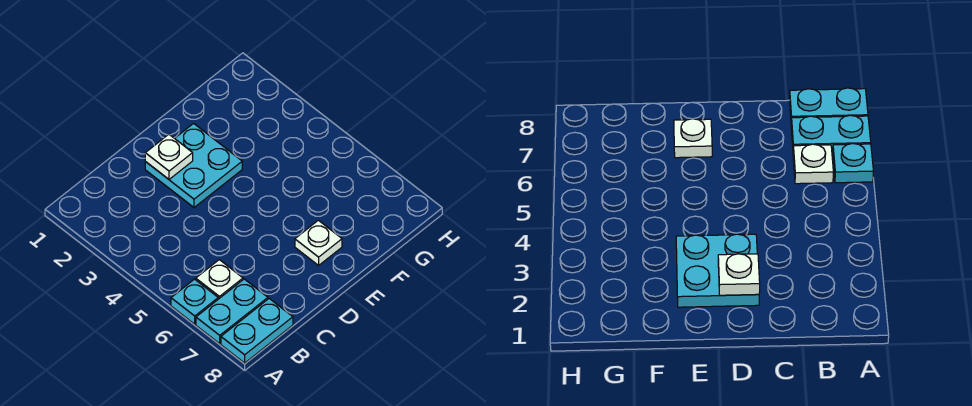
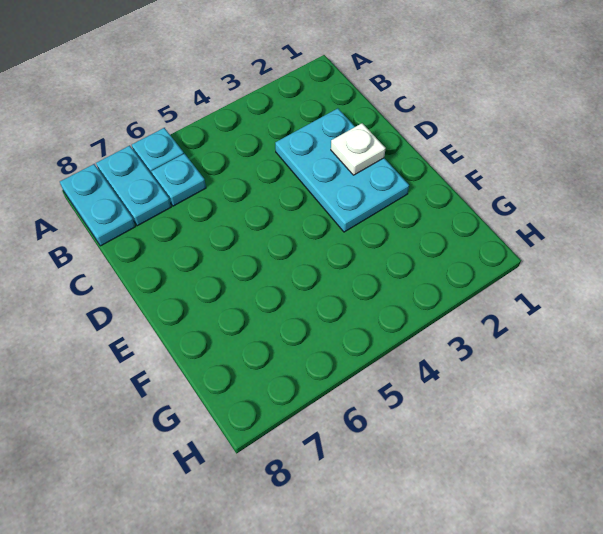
white plate B6 level 1 -> cyan plate B6 level 1
cyan plate D2:E3 level 1 -> cyan plate C2:E3 level 1
white plate E7 level 1 -> none

